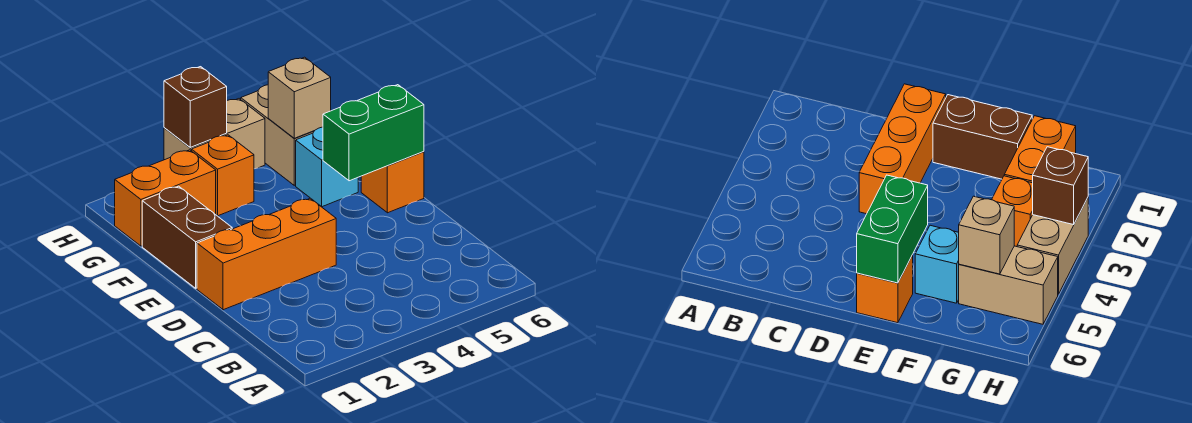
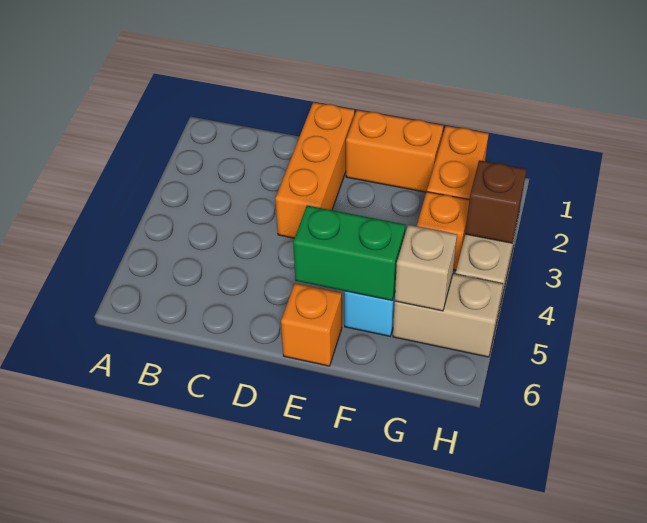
brown brick E1:F1 level 1 -> orange brick E1:F1 level 1
green brick E5:E6 level 2 -> green brick E5:F5 level 2

